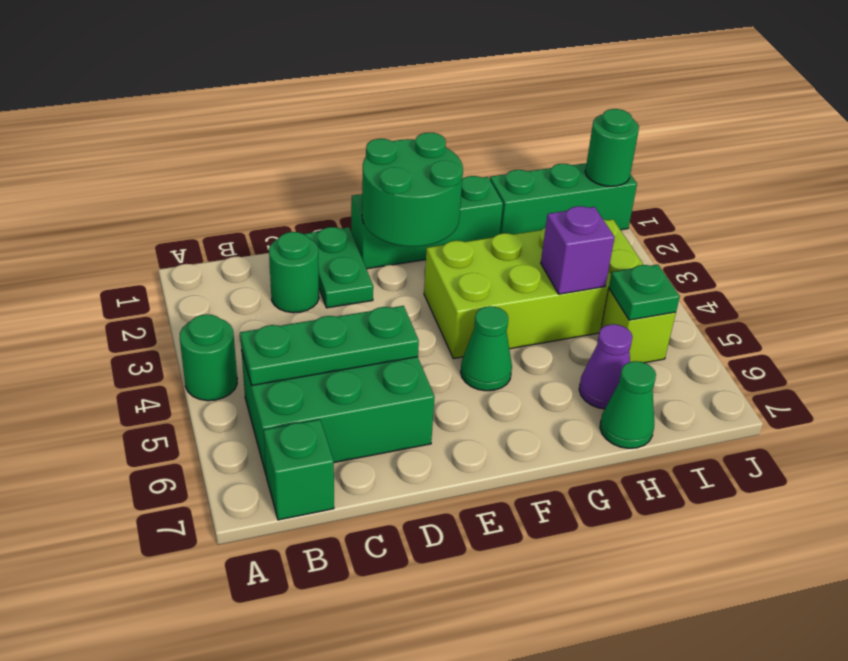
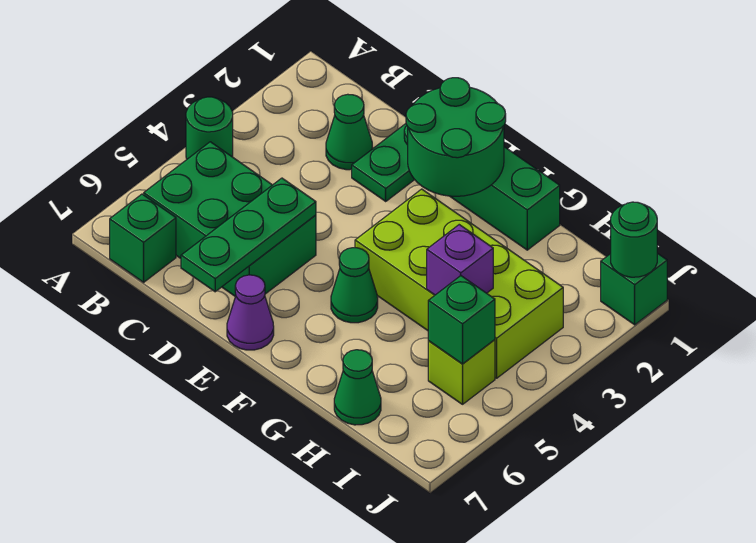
green plate B5:D5 level 2 -> green plate D5:D7 level 2
green round brick C2 level 1 -> green cone C2 level 1
green brick H1:J1 level 1 -> green brick J1 level 1
purple cone H6 level 1 -> purple cone E7 level 1
green plate I5 level 2 -> green brick I5 level 2

